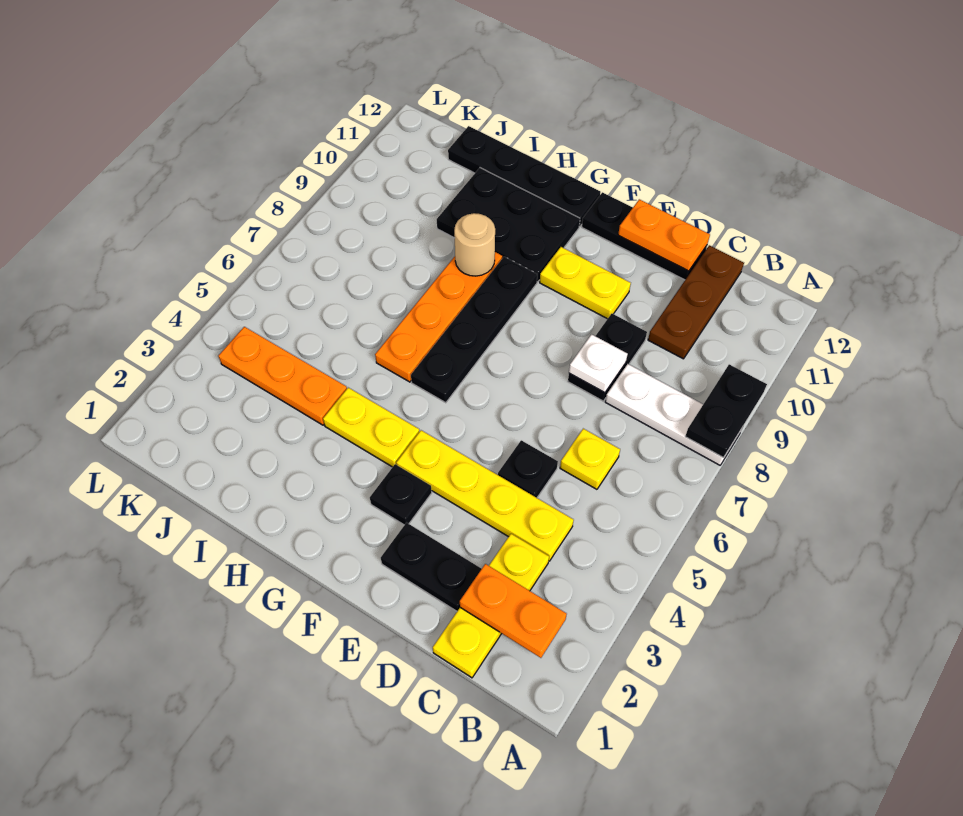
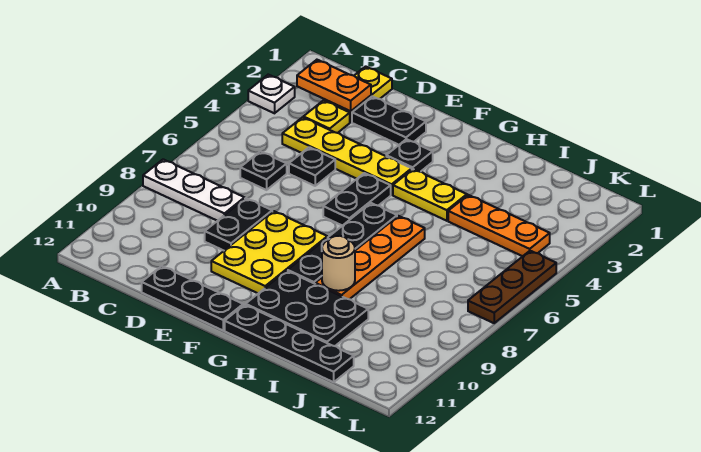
black plate A8:A9 level 2 -> black plate F5:F6 level 1
yellow plate C6 level 1 -> black plate C6 level 1
brown plate C10:C12 level 1 -> brown plate L5:L7 level 1
white plate D8 level 2 -> white plate A3 level 1
orange plate D12:E12 level 2 -> none
yellow plate E10:F10 level 1 -> yellow plate E8:F10 level 1

